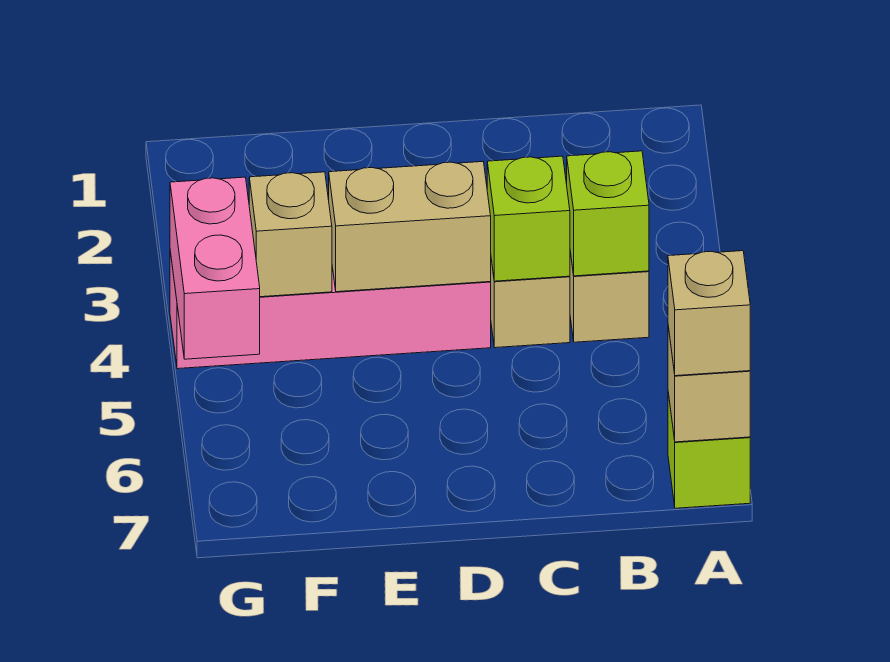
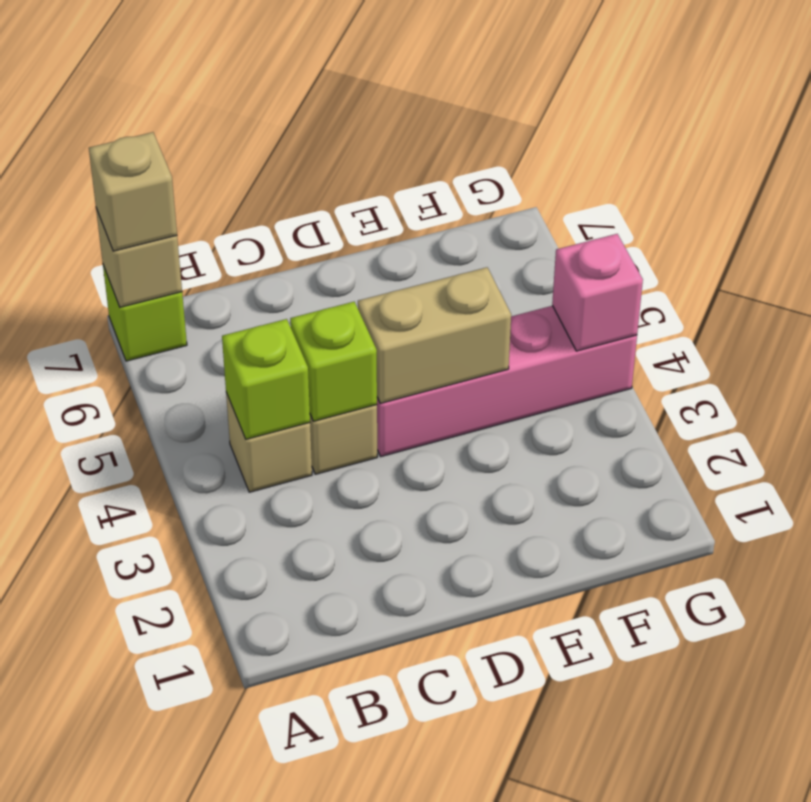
tan brick F4 level 2 -> none
pink brick G4:G5 level 2 -> pink brick G4 level 2

